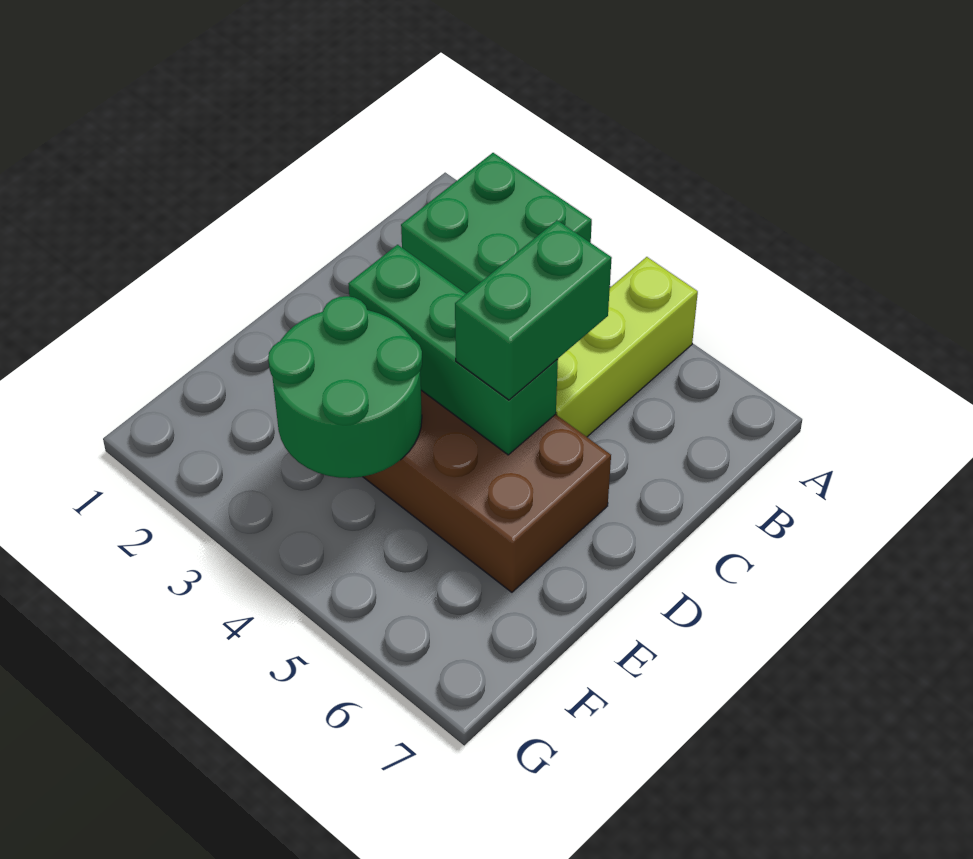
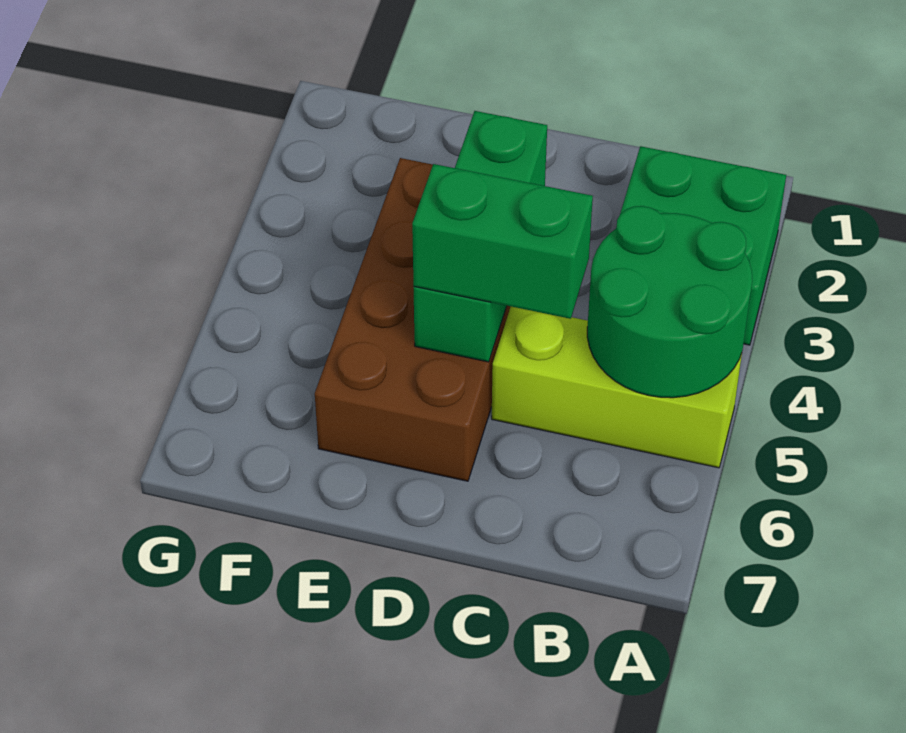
green round brick E3:F4 level 2 -> green round brick A4:B5 level 2

